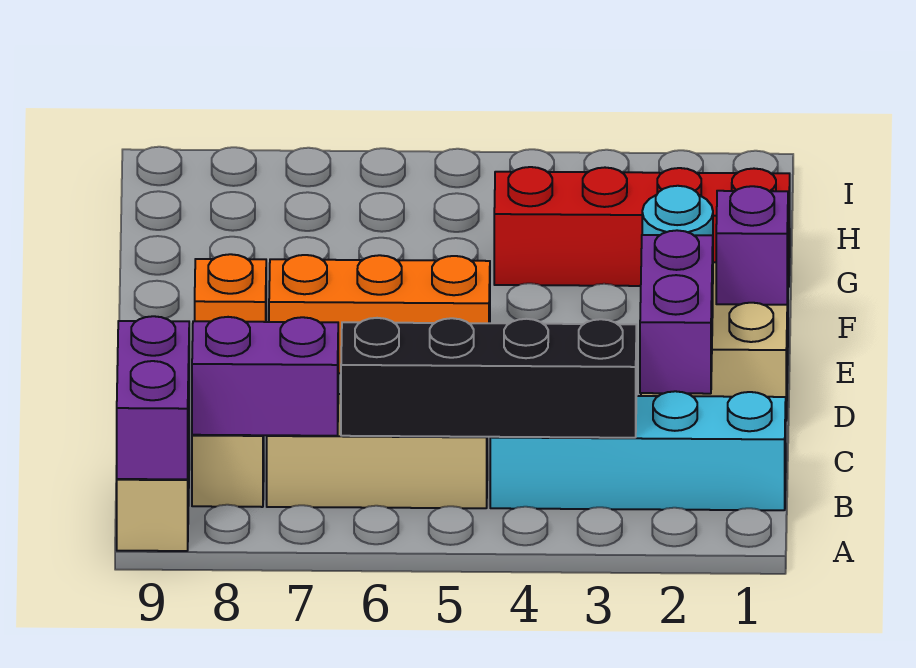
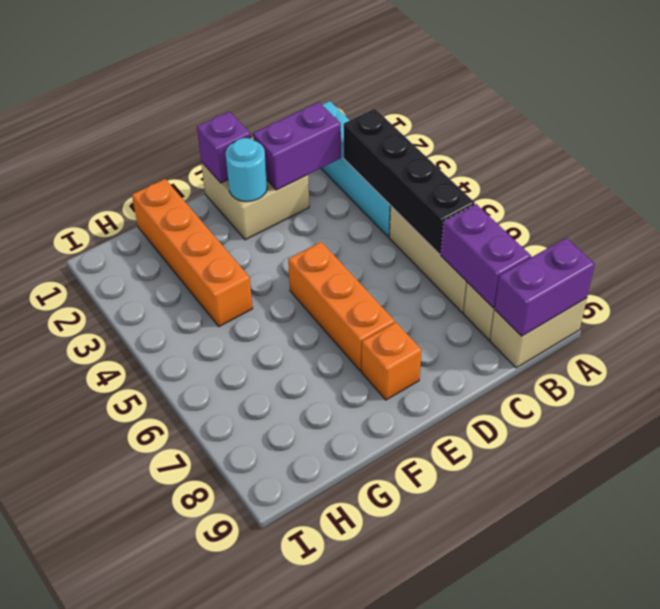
red brick G1:G4 level 1 -> orange brick G1:G4 level 1

